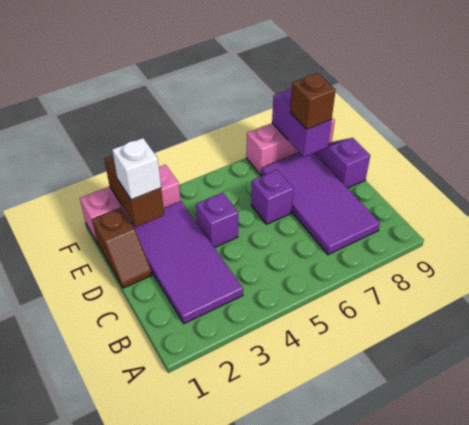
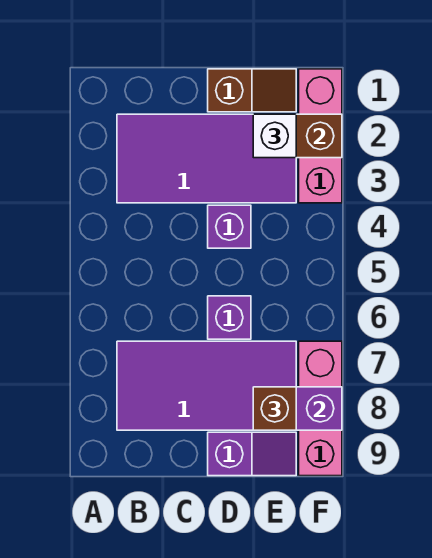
brown slope D1:E1 level 1 top E -> brown slope D1:E1 level 1 top D

